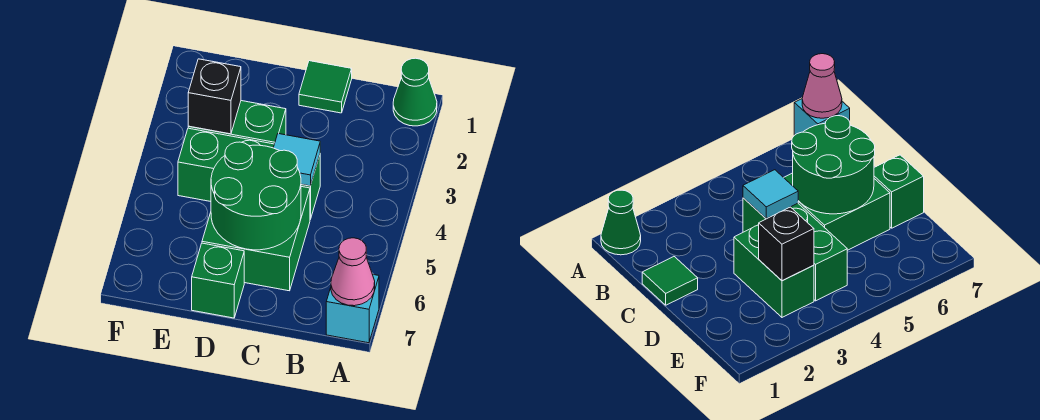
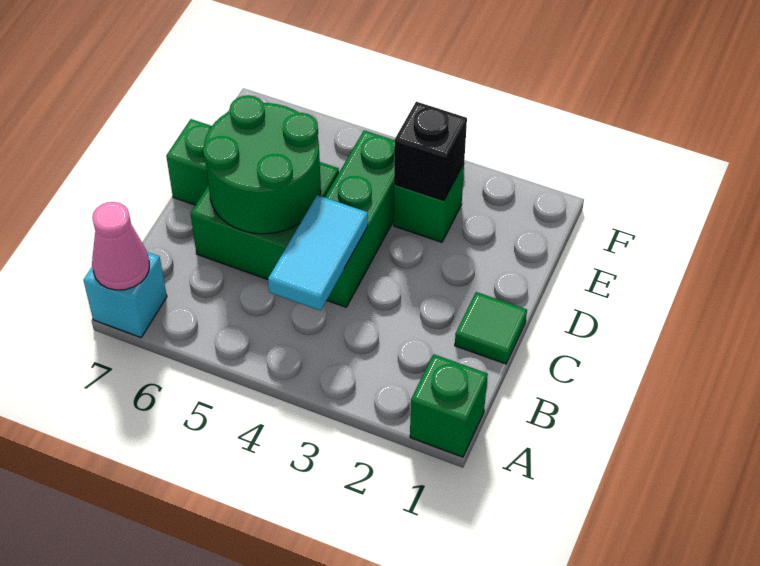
green cone A1 level 1 -> green brick A1 level 1
cyan tile C4 level 2 -> cyan tile B4:C4 level 2
green brick D3:E3 level 1 -> green brick E3 level 1

